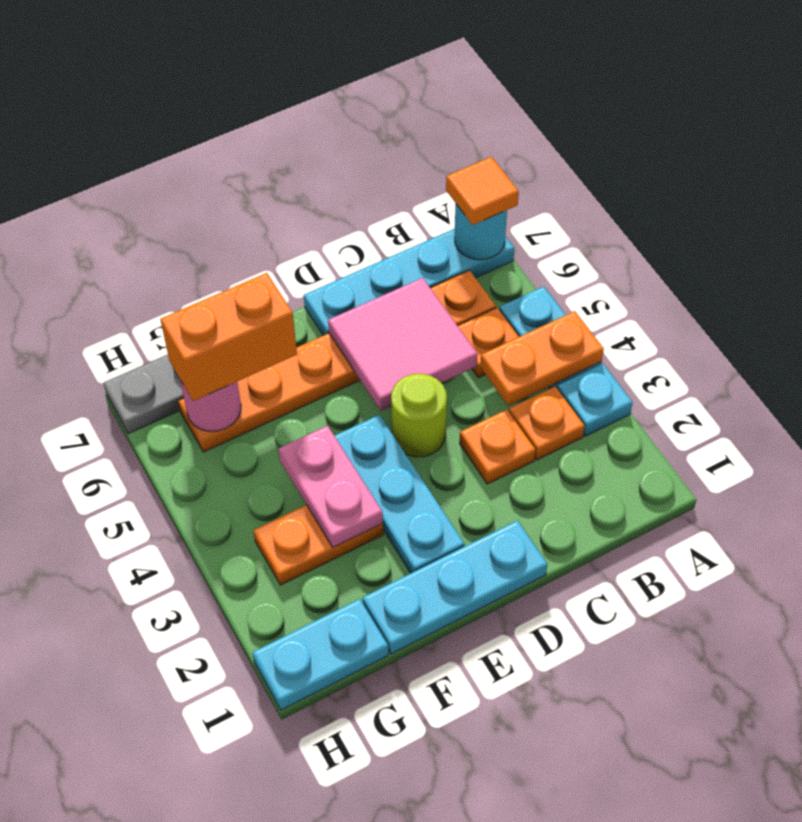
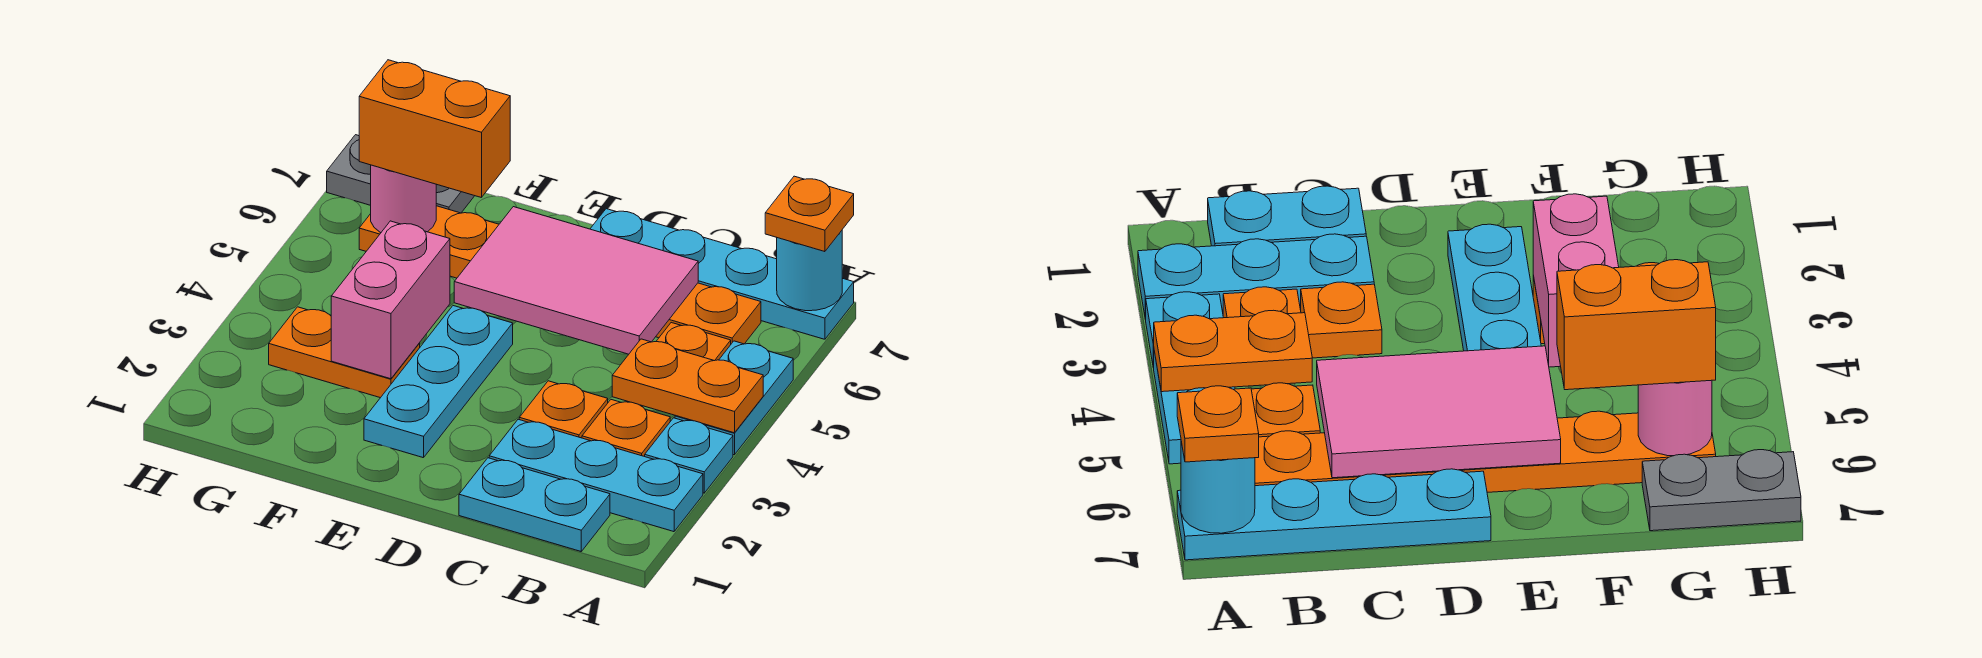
orange tile A7 level 3 -> orange plate A7 level 3
pink tile C5:D6 level 2 -> pink tile C5:E6 level 2
cyan plate D1:F1 level 1 -> cyan plate A2:C2 level 1
lime round brick D4 level 1 -> none
pink plate F3:F4 level 2 -> pink brick F3:F4 level 2
cyan plate G1:H1 level 1 -> cyan plate B1:C1 level 1

